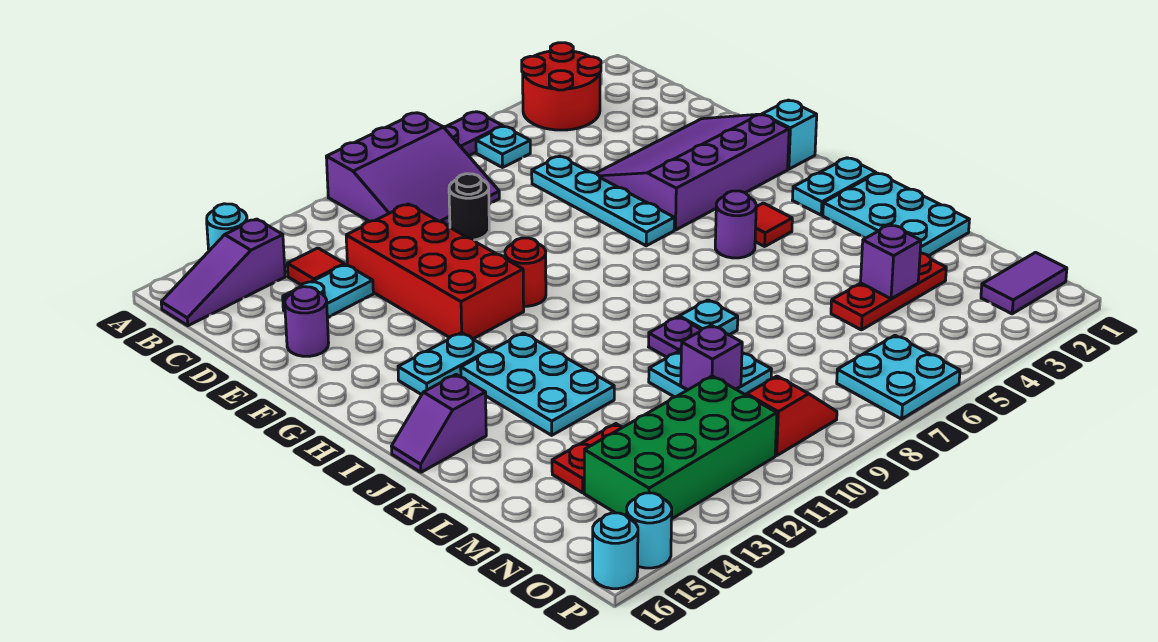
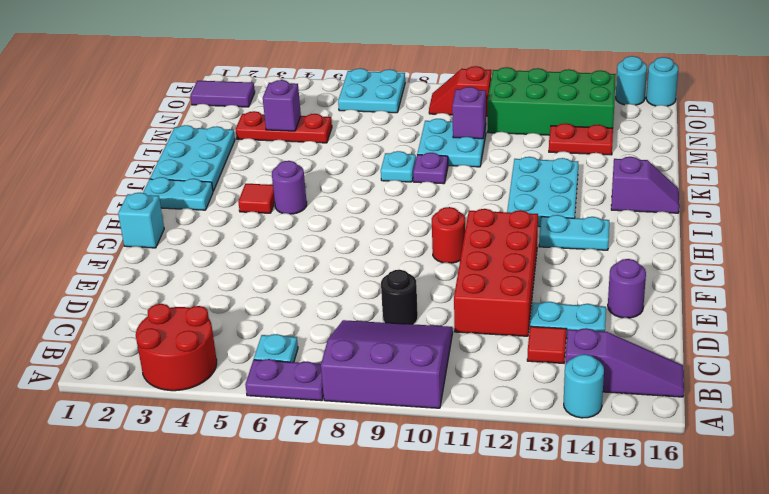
cyan plate D6:G6 level 1 -> none
purple slope E2:G5 level 1 top G -> none

